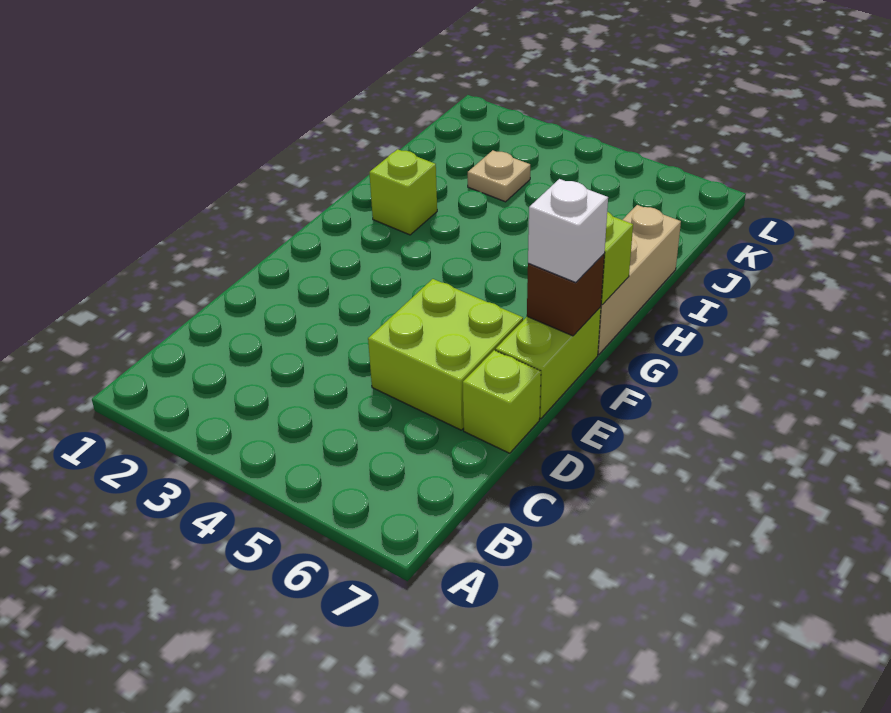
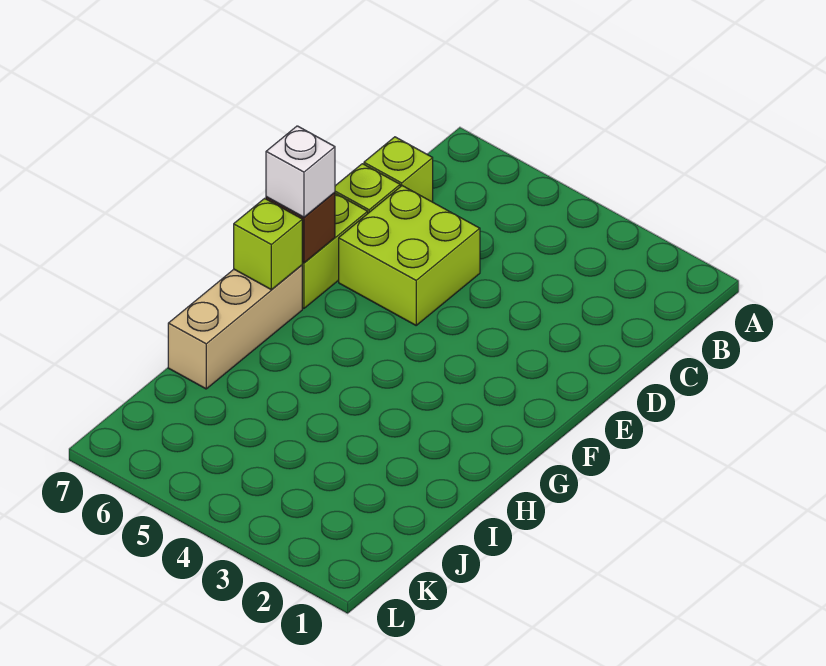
lime brick H2 level 1 -> lime brick C7 level 1
tan plate J3 level 1 -> none

